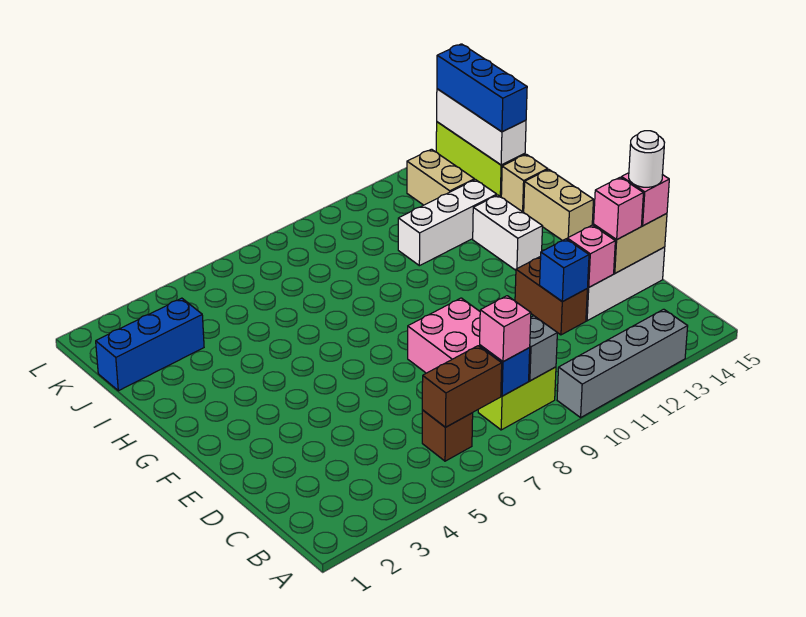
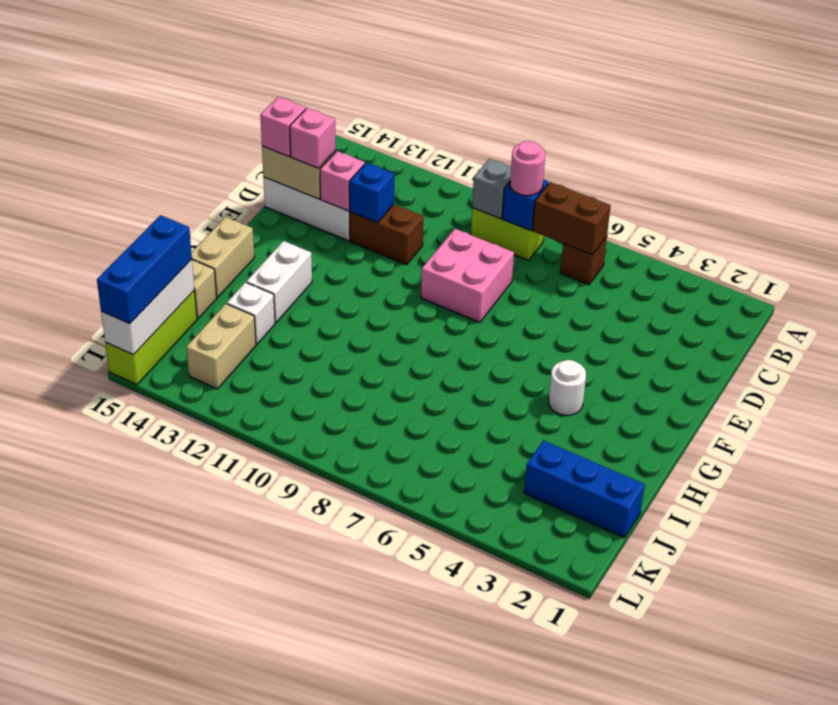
grey brick A10:A13 level 1 -> none
pink brick B8 level 3 -> pink round brick B8 level 3
brown brick D12:E12 level 1 -> brown brick D11:D12 level 1
white round brick D15 level 4 -> white round brick G4 level 1
white brick I11:I13 level 1 -> white brick I13 level 1

